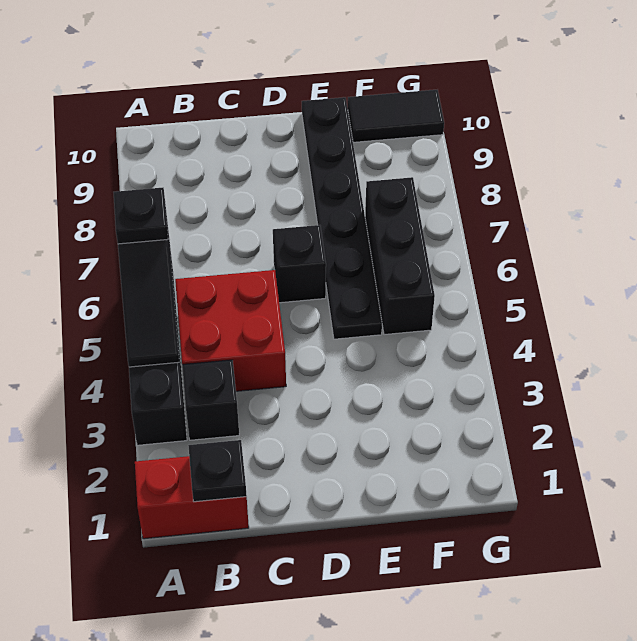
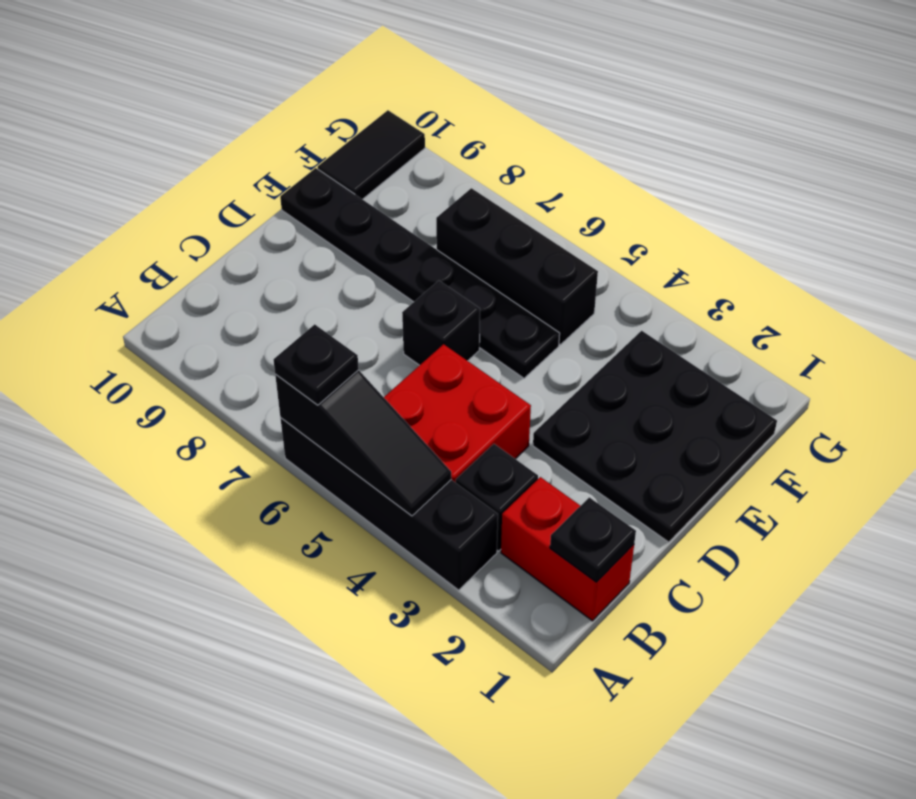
red brick A1:B1 level 1 -> red brick B1:B2 level 1
none -> black plate D1:F3 level 1

